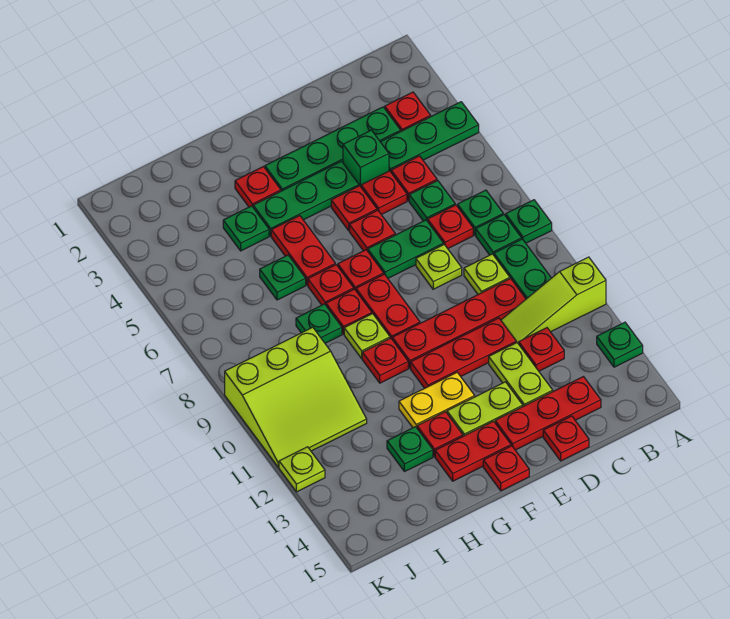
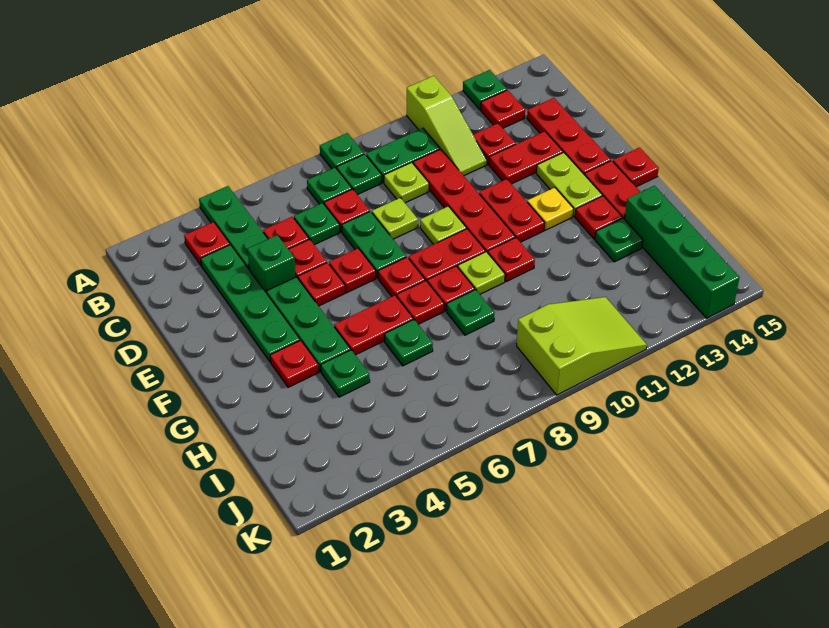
red plate D11:F11 level 1 -> red plate E11:F11 level 1
lime plate D12:D13 level 1 -> red plate D12:D13 level 1
red plate D15 level 1 -> red plate B13 level 1
yellow plate F12:G12 level 1 -> yellow plate F12 level 1
none -> green brick H14:K14 level 1
lime slope I9:K11 level 1 top 9 -> lime slope J9:K11 level 1 top 9
lime plate K12 level 1 -> lime plate E9 level 1

